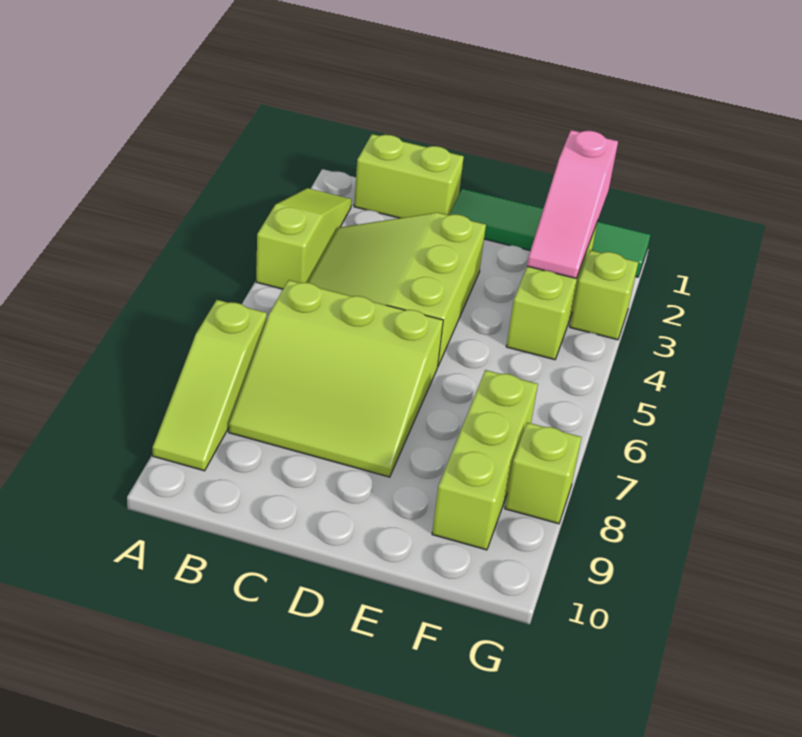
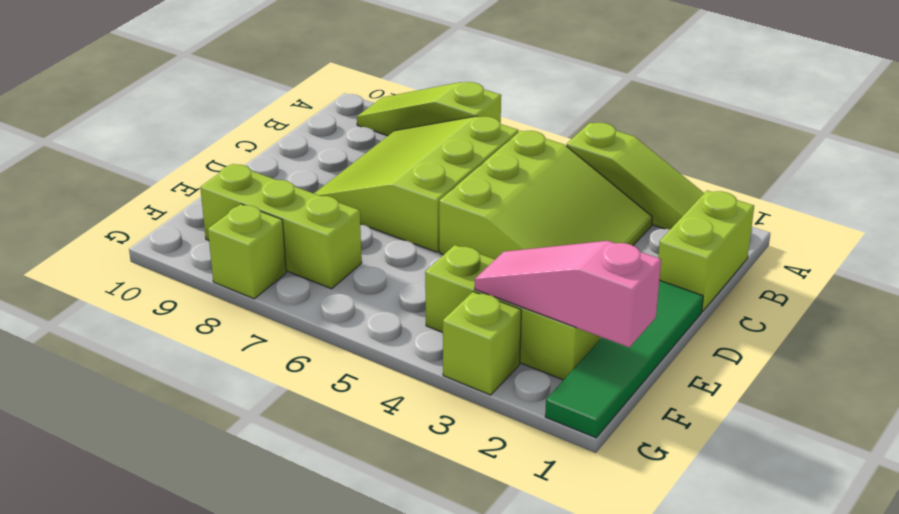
lime slope B3:D5 level 1 top D -> lime slope B3:D5 level 1 top 5

